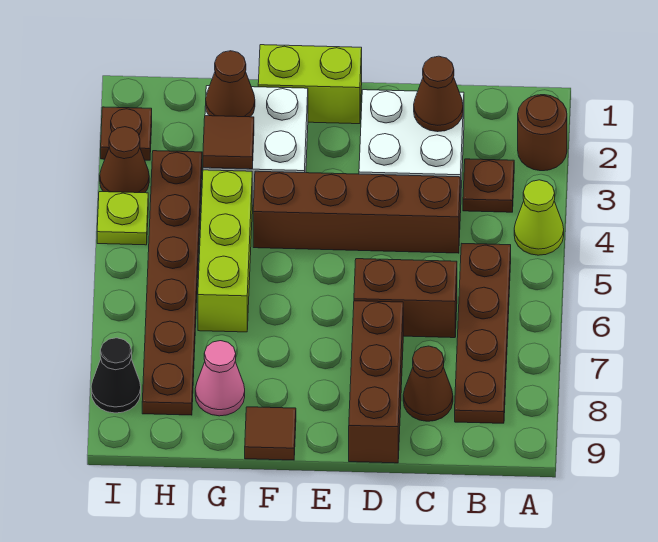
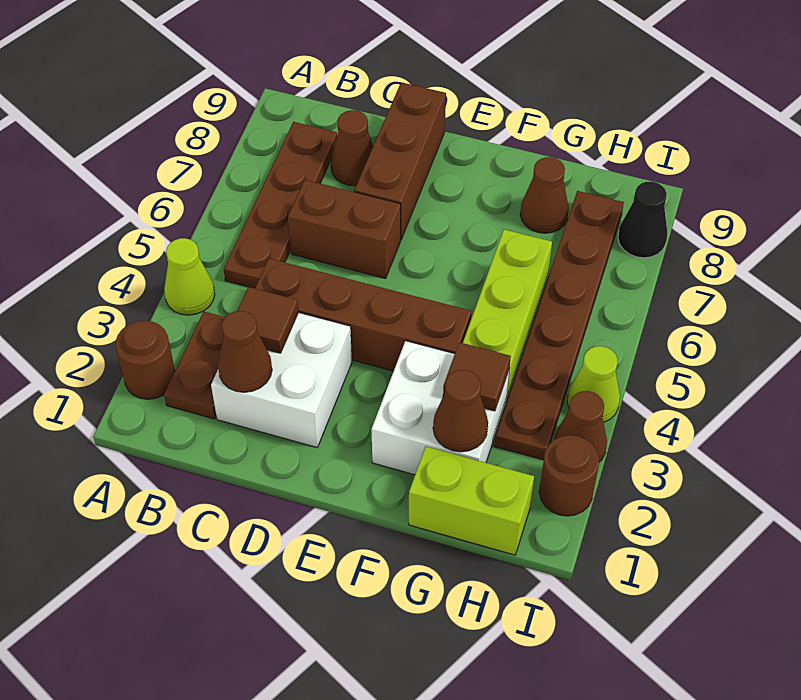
brown plate B3 level 1 -> brown plate B2:B3 level 1
lime brick E1:F1 level 1 -> lime brick G1:H1 level 1
brown tile F9 level 1 -> brown tile C3 level 2
pink cone G8 level 1 -> brown cone G8 level 1
brown plate I2 level 1 -> brown round brick I2 level 1
lime plate I4 level 1 -> lime cone I4 level 1

